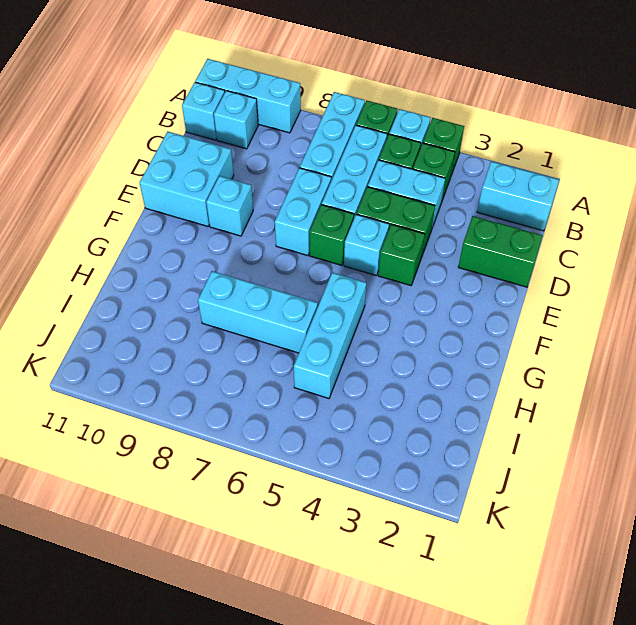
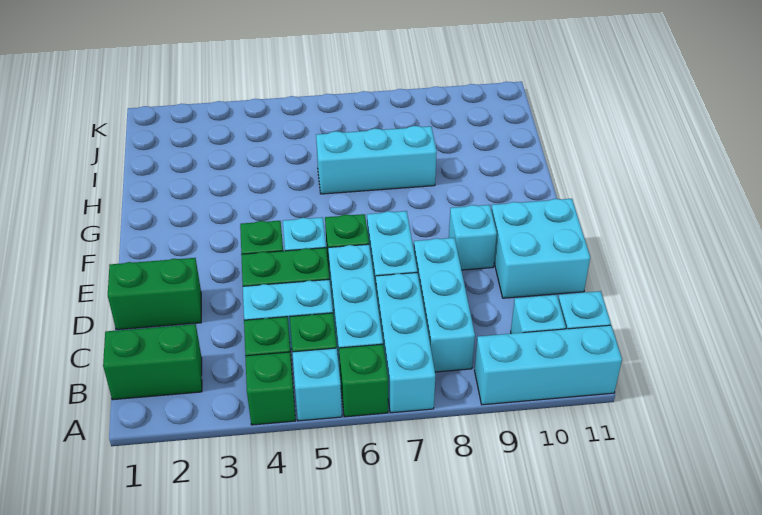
cyan brick B1:B2 level 1 -> green brick B1:B2 level 1
cyan brick G5:I5 level 1 -> cyan brick B8:D8 level 1

